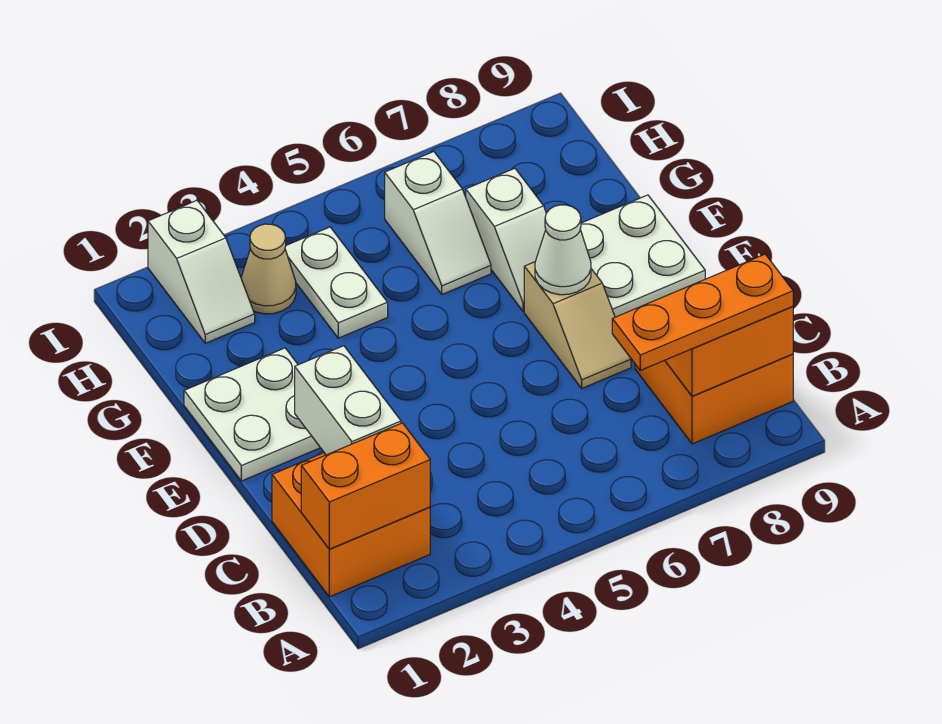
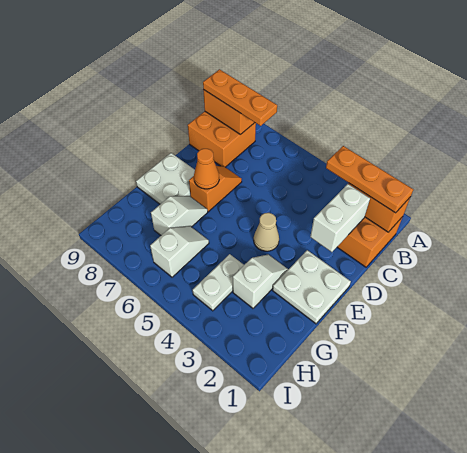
none -> orange plate B1:B3 level 3
tan slope D7:E7 level 1 top E -> orange slope D7:E7 level 1 top E
white cone E7 level 2 -> orange cone E7 level 2
white slope H2:I2 level 1 top I -> white slope F3:G3 level 1 top G
tan cone H3 level 1 -> tan cone E4 level 1

